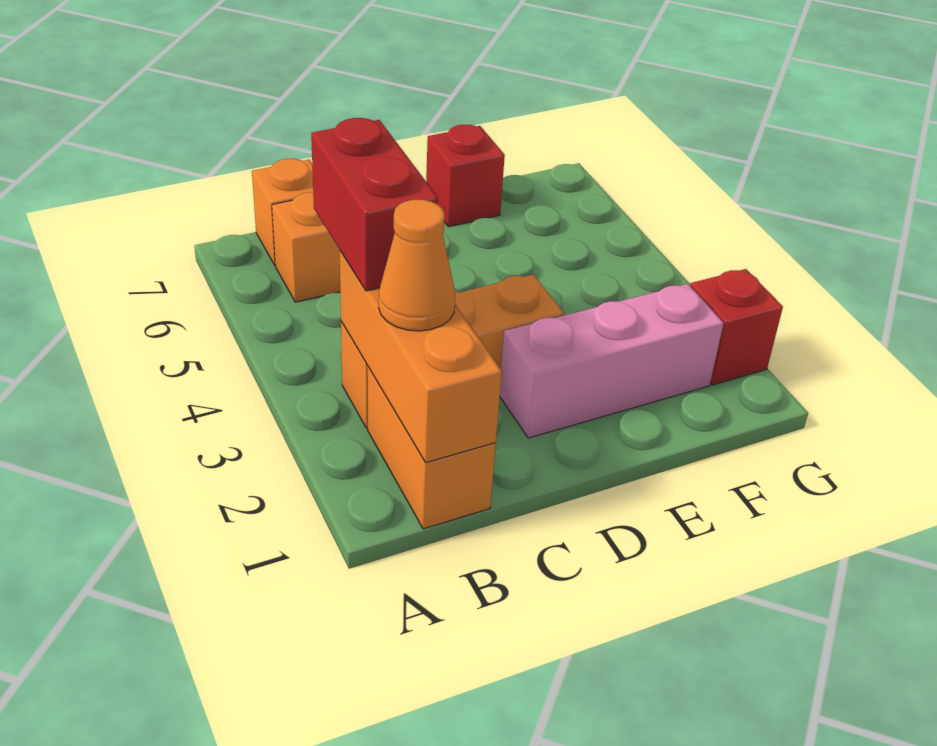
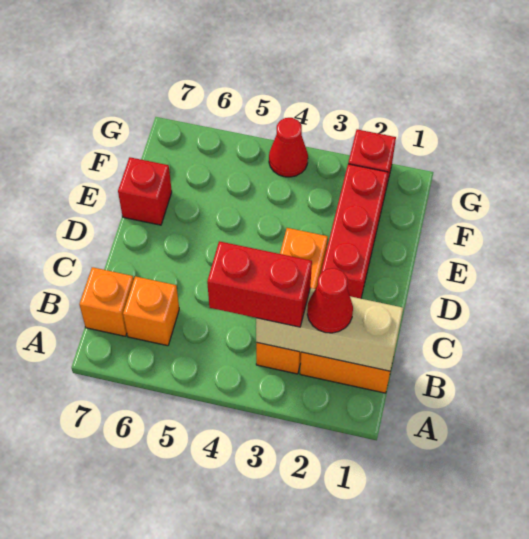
orange brick B1:B3 level 2 -> tan brick B1:B3 level 2
orange cone B2 level 3 -> red cone B2 level 3
pink brick D2:F2 level 1 -> red brick D2:F2 level 1
none -> red cone G4 level 1

